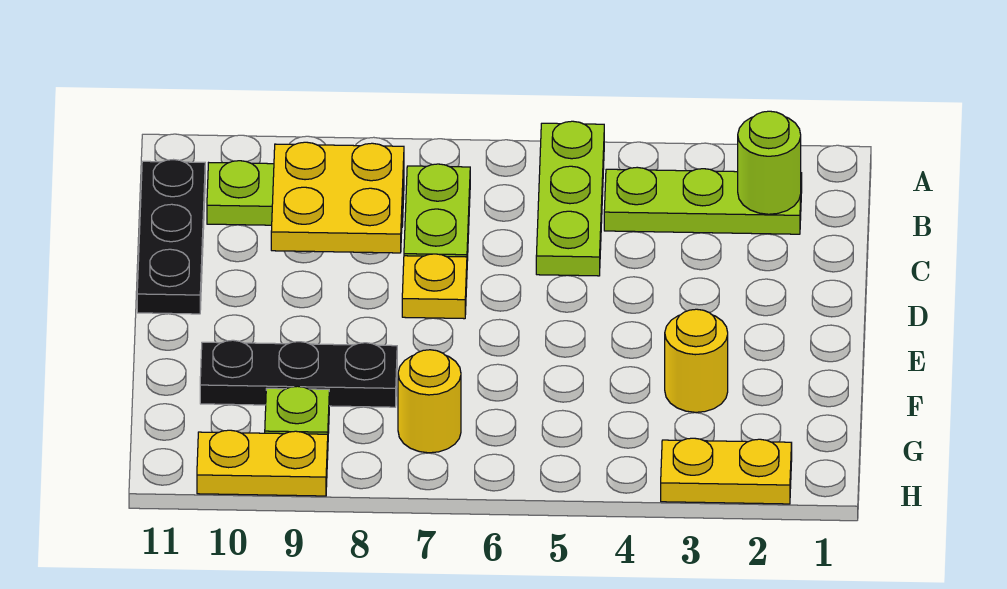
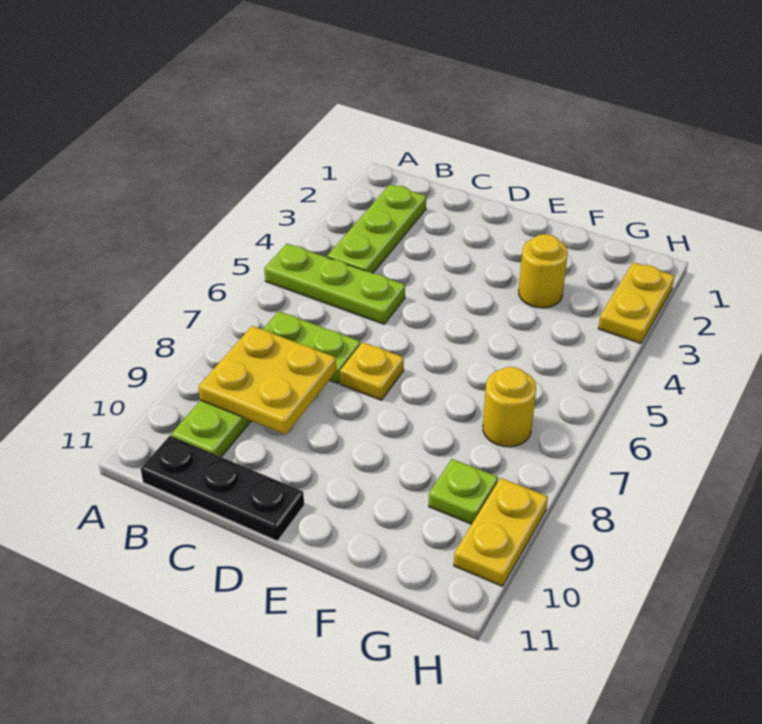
lime round brick B2 level 2 -> none
black plate F8:F10 level 1 -> none

